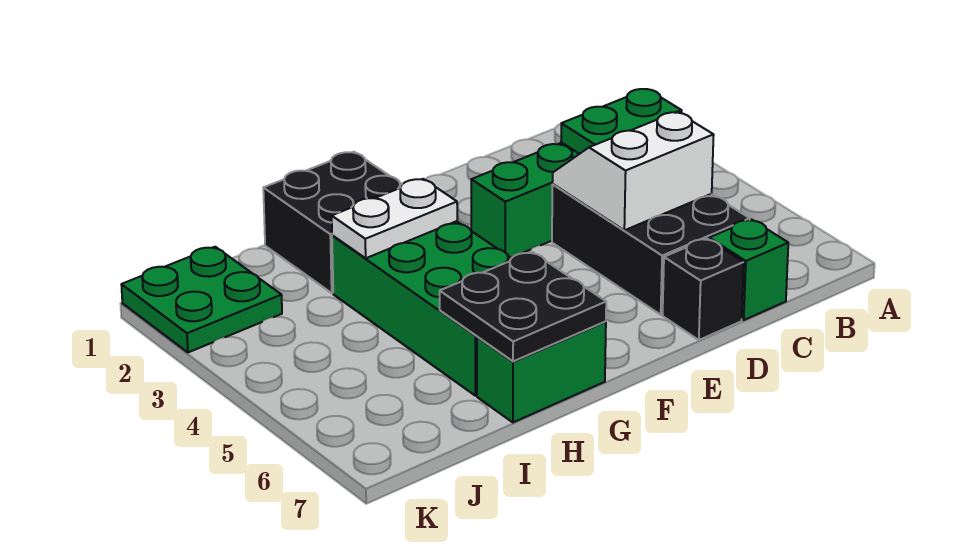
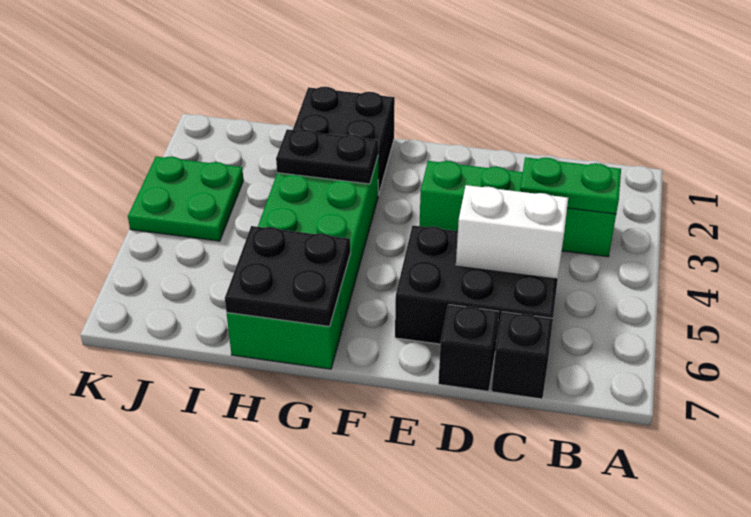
black brick C4:D6 level 1 -> black brick C5:E6 level 1
green brick C7 level 1 -> black brick C7 level 1
white plate G3:H3 level 2 -> black plate G3:H3 level 2
green plate J1:K2 level 1 -> green plate J3:K4 level 1

